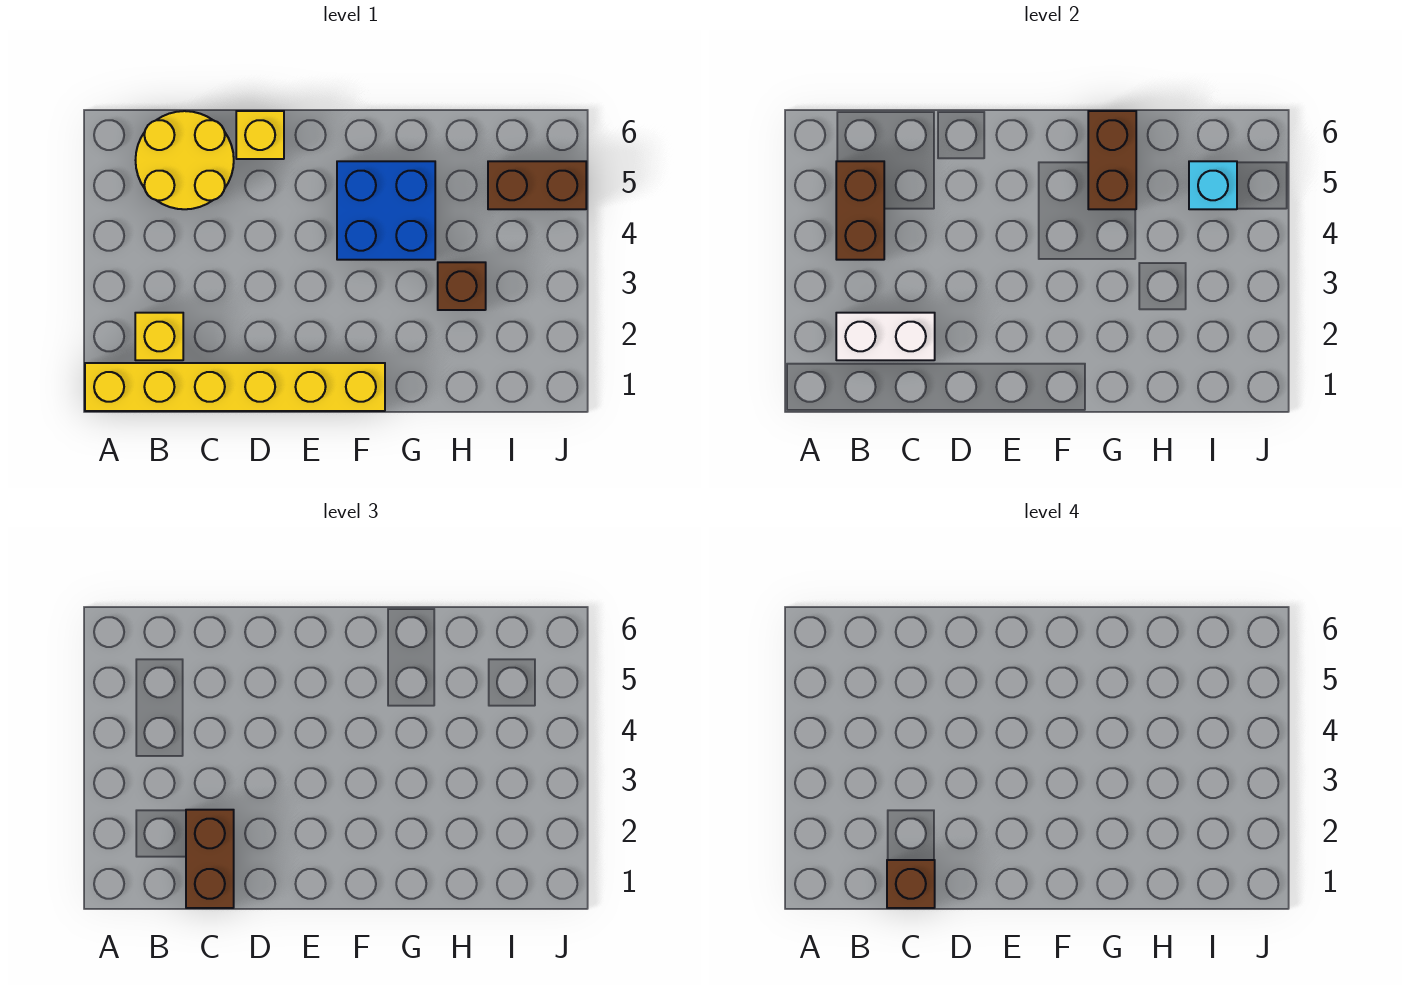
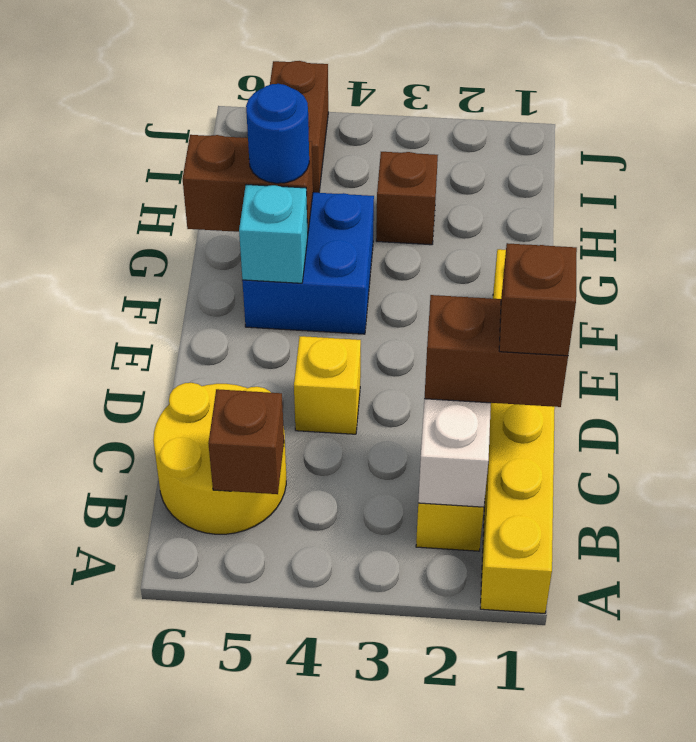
brown brick B4:B5 level 2 -> brown brick B5 level 2
yellow brick D6 level 1 -> yellow brick D4 level 1
none -> blue round brick G5 level 3
cyan brick I5 level 2 -> cyan brick F5 level 2

